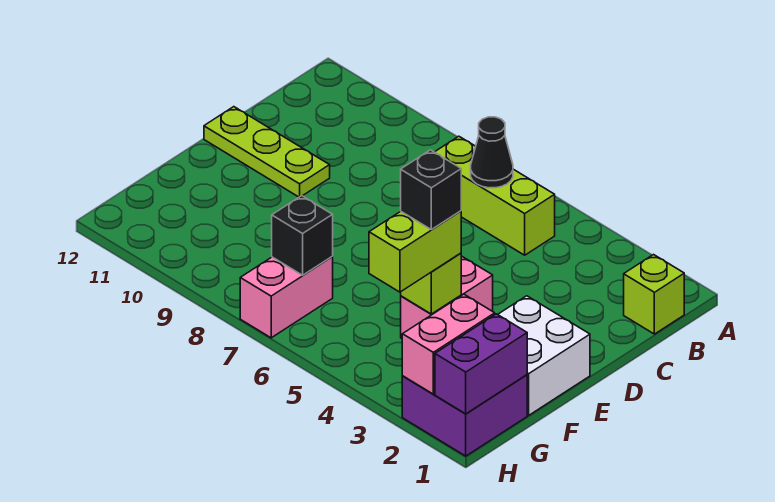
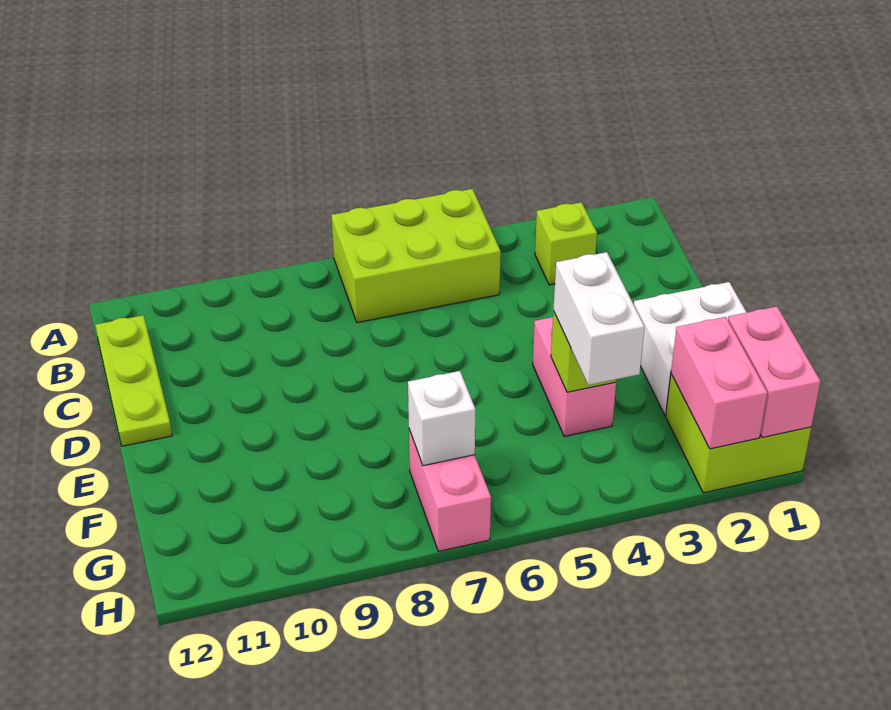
lime brick B1 level 1 -> lime brick B3 level 1
lime brick B5:B7 level 1 -> lime brick A5:B7 level 1
black cone B6 level 2 -> none
lime plate D10:D12 level 1 -> lime plate B12:D12 level 1
lime brick F4:G4 level 3 -> white brick F4:G4 level 3
black brick F4 level 4 -> none
purple brick G1:H2 level 1 -> lime brick G1:H2 level 1
purple brick G1:H1 level 2 -> pink brick G1:H1 level 2
black brick G7 level 2 -> white brick G7 level 2

